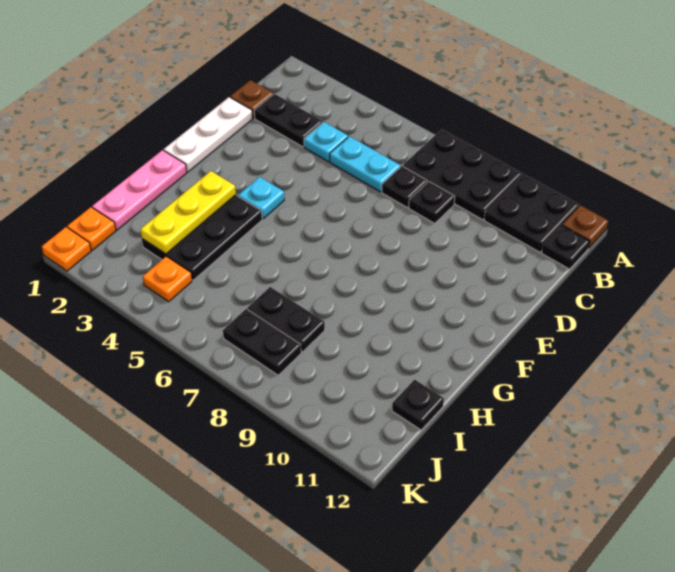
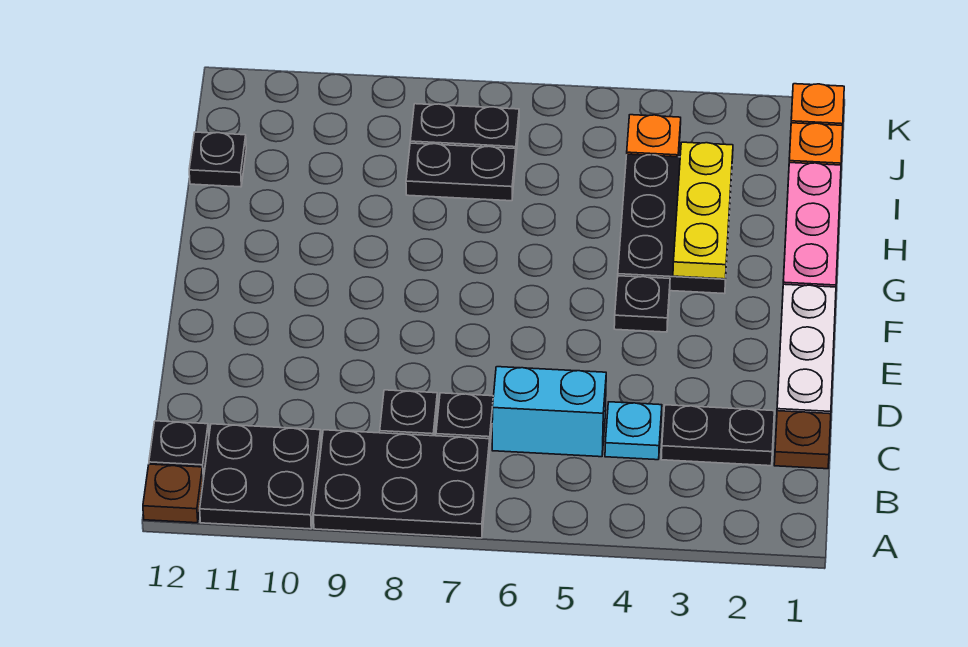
cyan plate C5:C6 level 1 -> cyan brick C5:C6 level 1
cyan plate F4 level 1 -> black plate F4 level 1

